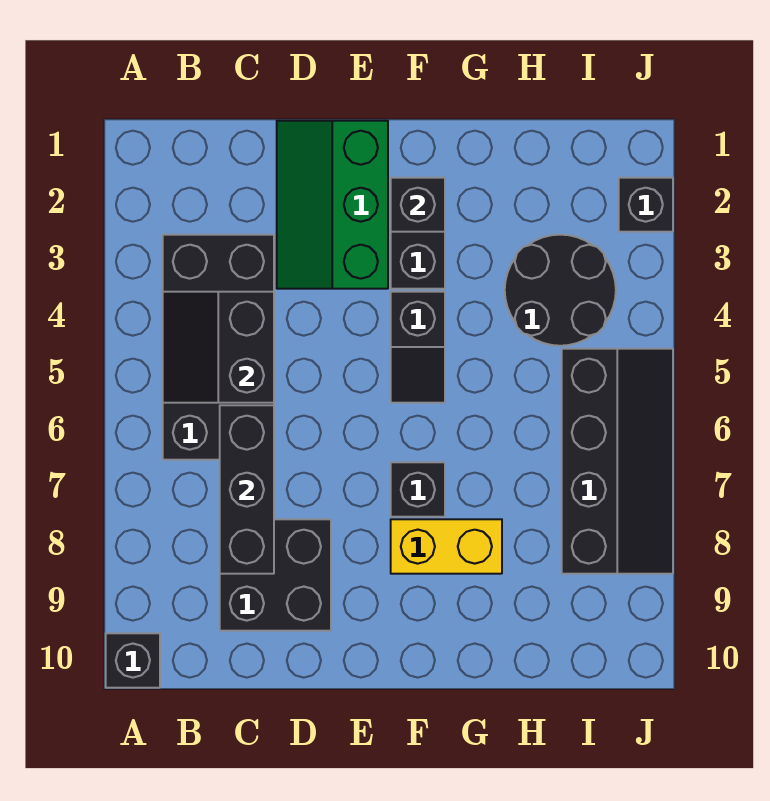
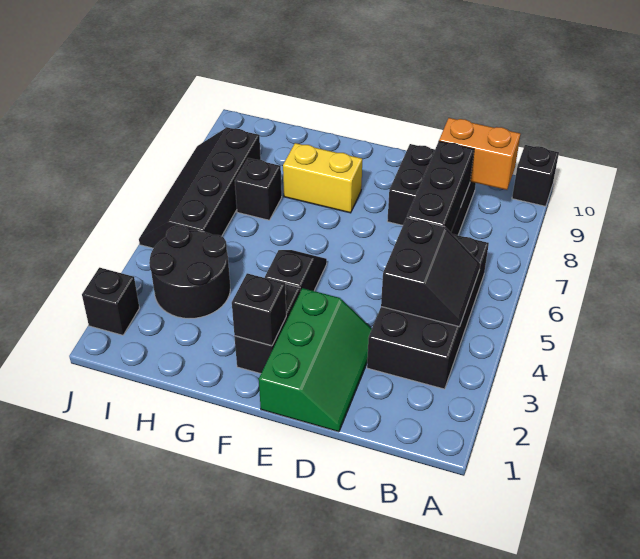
none -> orange brick B9:C9 level 2
black brick F7 level 1 -> black brick H7 level 1

